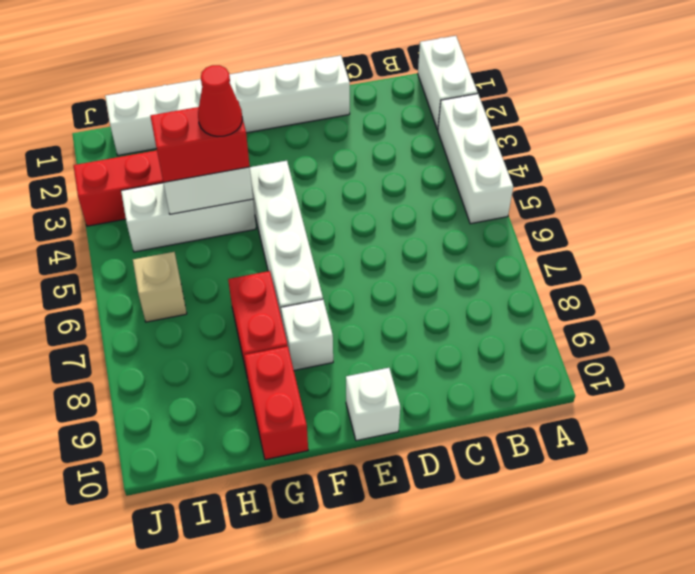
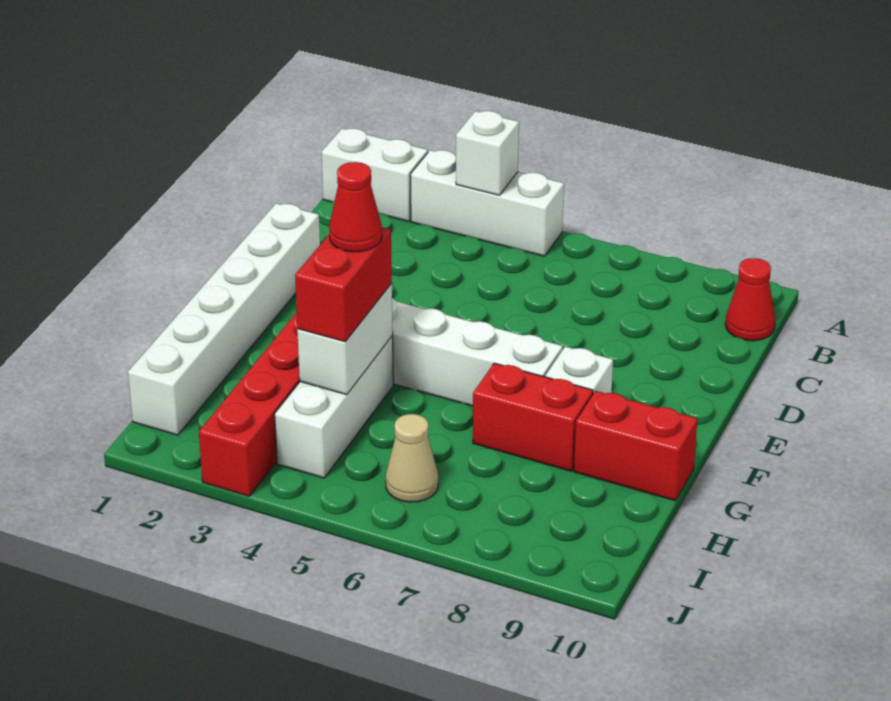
none -> red cone B10 level 1
white brick E10 level 1 -> white brick A4 level 2
tan brick I6 level 1 -> tan cone I6 level 1

